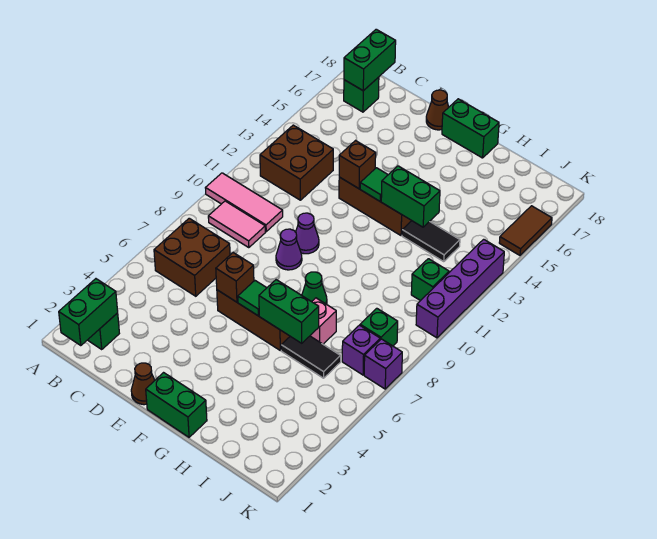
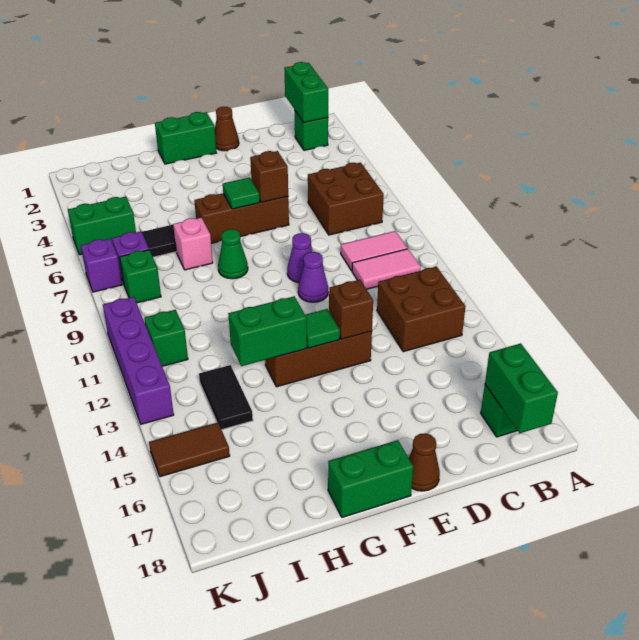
pink tile A10:C10 level 1 -> pink tile B10:C10 level 1
green brick G6:H6 level 2 -> green brick J5:K5 level 1
black tile H13:I13 level 1 -> black tile I13:I14 level 1
brown tile K15:K16 level 1 -> brown tile J15:K15 level 1

